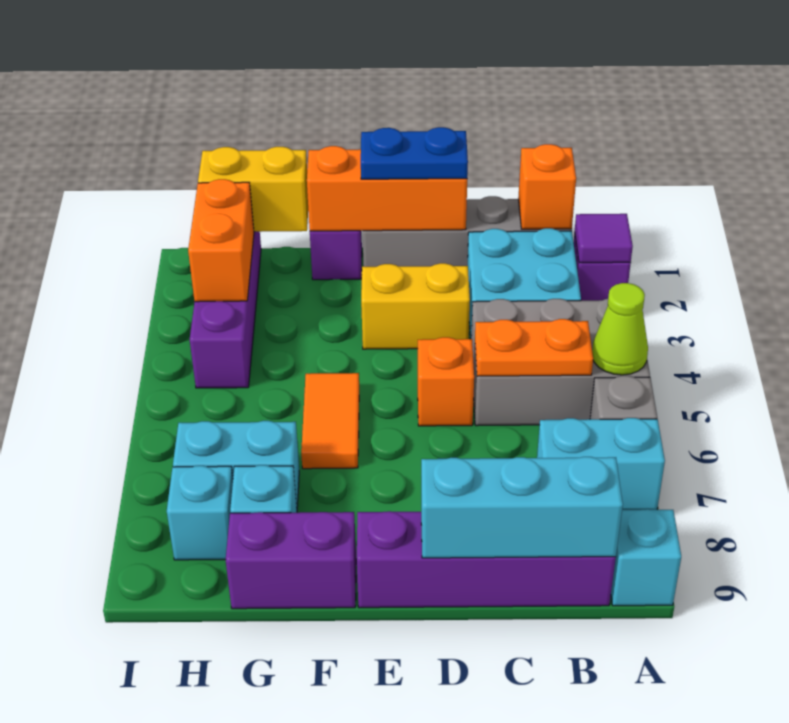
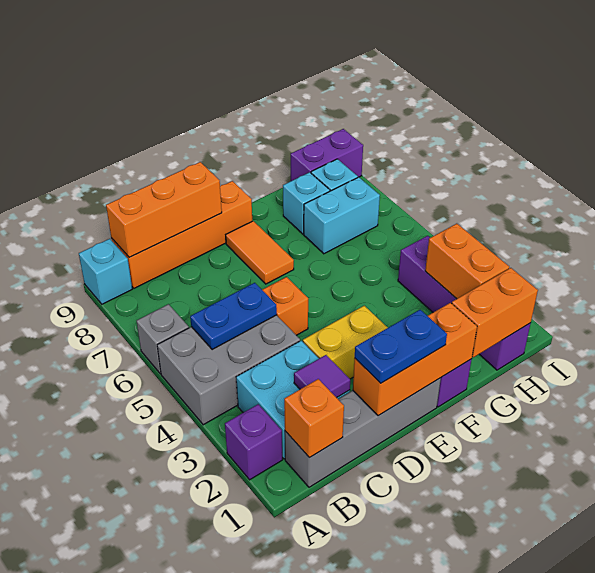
purple tile A2 level 2 -> purple tile C2 level 2
lime cone A5 level 2 -> none
cyan brick A7:B7 level 1 -> none
orange plate B5:C5 level 2 -> blue plate B5:C5 level 2
purple brick B9:E9 level 1 -> orange brick B9:E9 level 1
cyan brick B9:D9 level 2 -> orange brick B9:D9 level 2
orange tile F5:F6 level 1 -> orange tile E7:E8 level 1
purple brick F9:G9 level 1 -> purple brick H9:I9 level 1
yellow brick G1:H1 level 2 -> orange brick G1:H1 level 2

